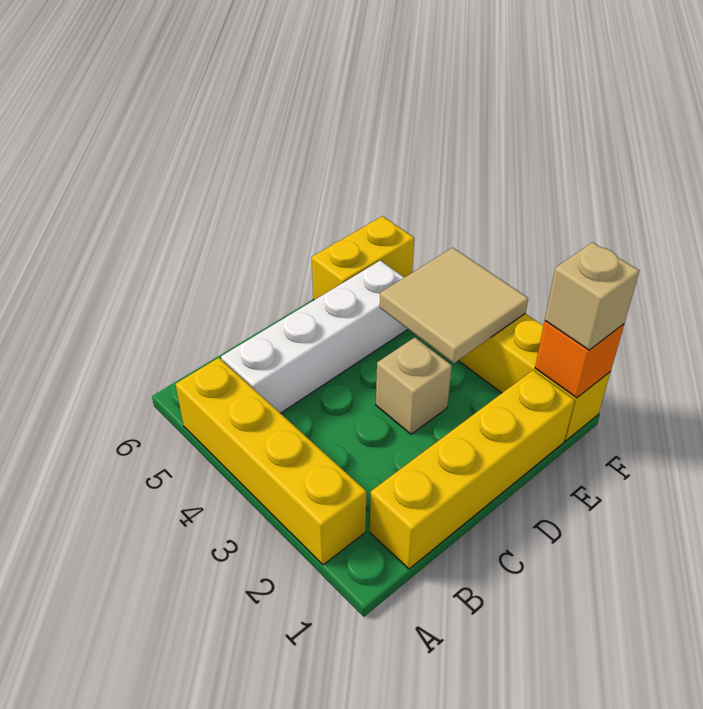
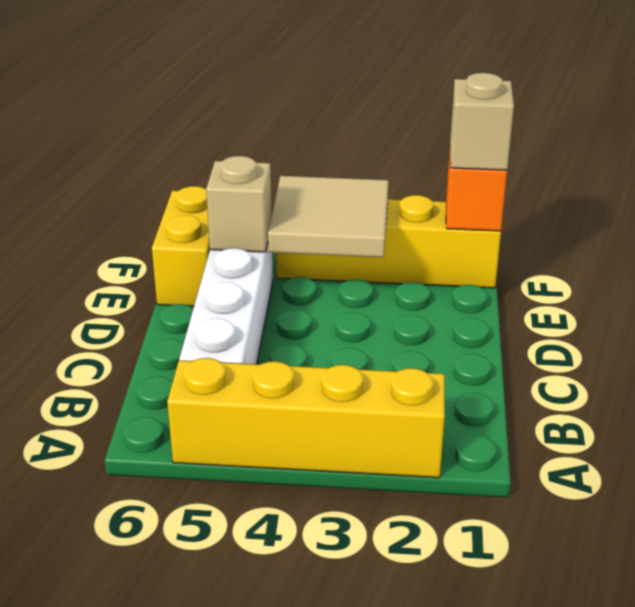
yellow brick B1:E1 level 1 -> none
tan brick D3 level 1 -> tan brick E5 level 2

